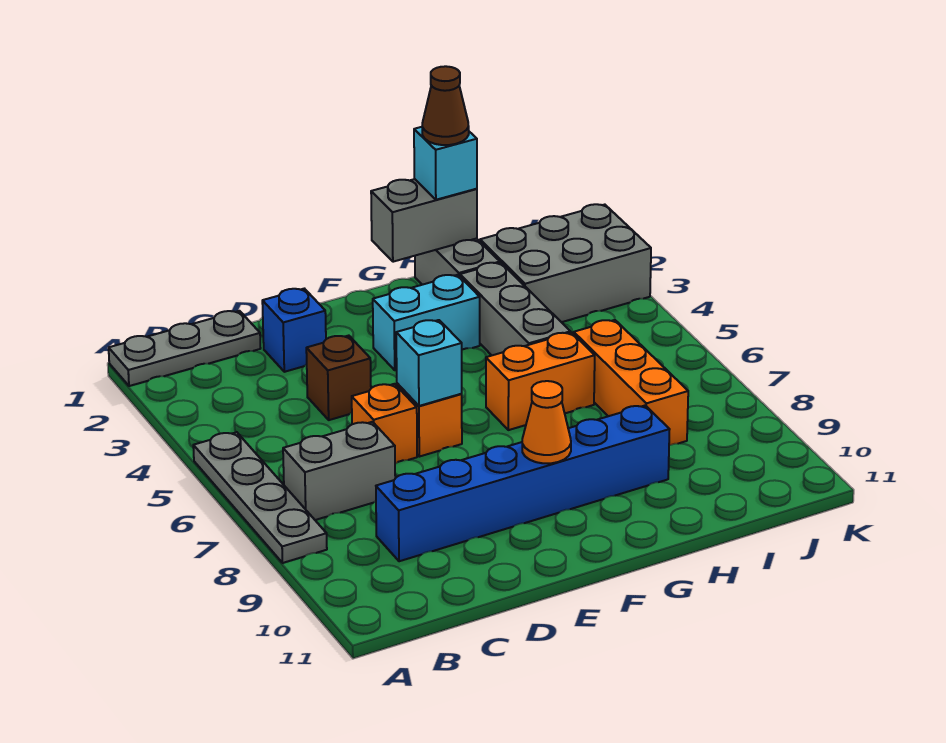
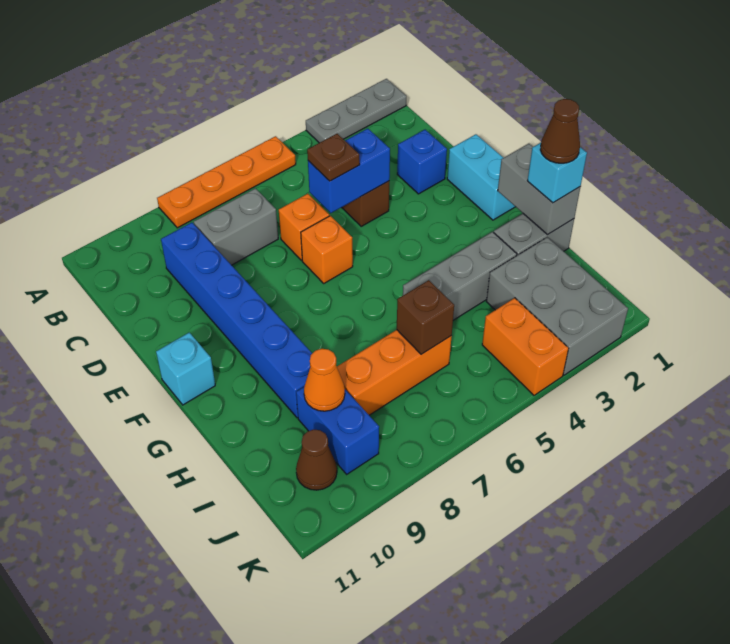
grey plate A1:C1 level 1 -> grey plate A1:A3 level 1
grey plate A5:A8 level 1 -> orange plate A5:A8 level 1
grey brick B7:C7 level 1 -> grey brick C7:C8 level 1
none -> blue brick D4:D5 level 2
none -> brown plate D5 level 3
cyan brick E6 level 2 -> cyan brick F11 level 1
cyan brick F3:G3 level 1 -> cyan brick E1:F1 level 1
orange cone F9 level 2 -> orange cone I9 level 2
orange brick G6:H6 level 1 -> orange brick J4:K4 level 1
none -> brown brick I6 level 2
none -> blue brick I9:J9 level 1
none -> brown cone J10 level 1

